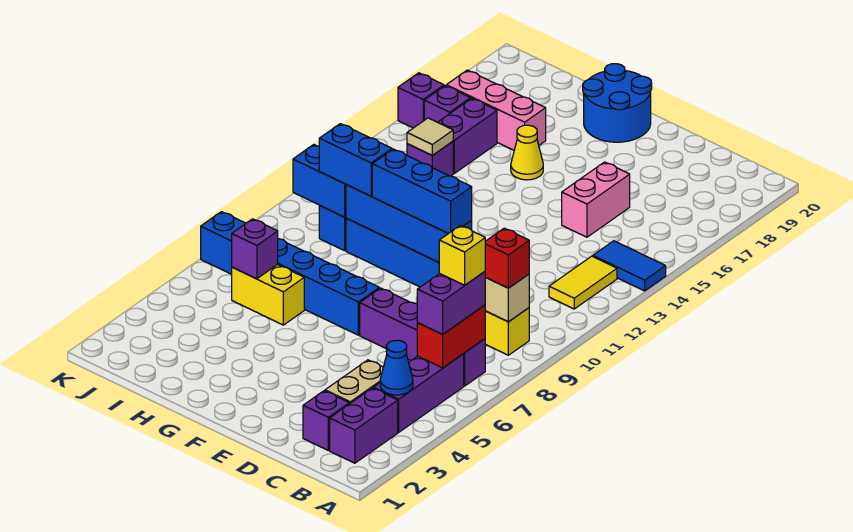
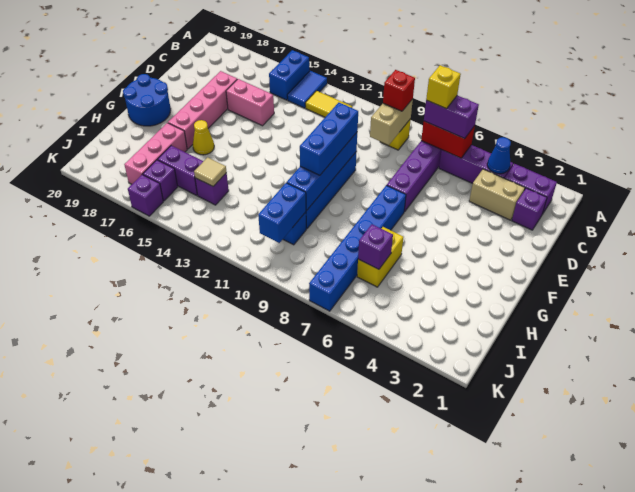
none -> pink brick D17:G17 level 1
blue brick H10:I10 level 3 -> blue brick A15:B15 level 1

